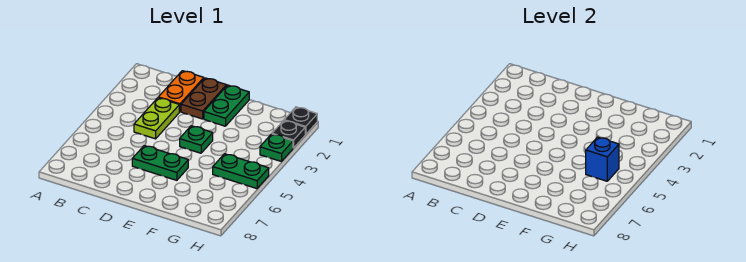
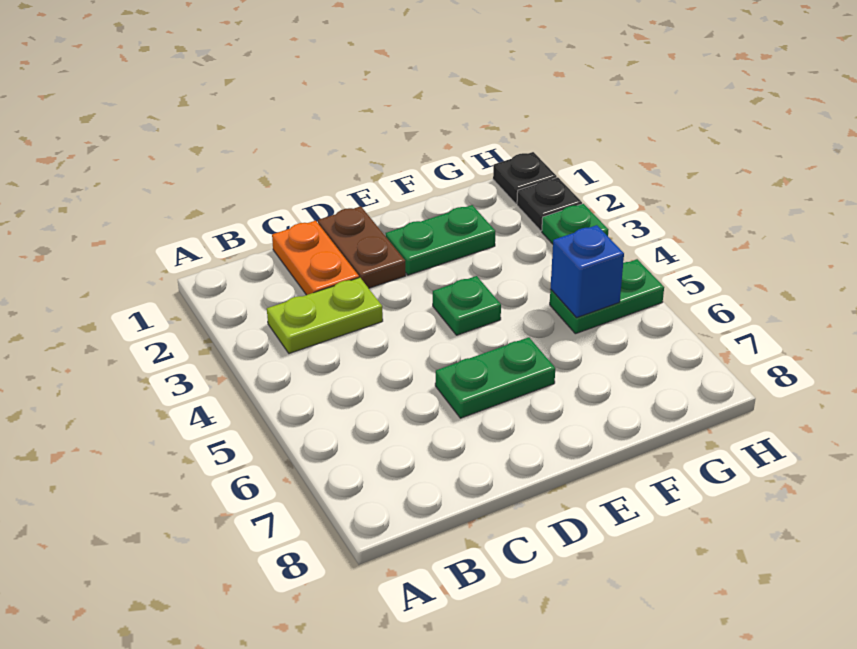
lime plate C3:C4 level 1 -> lime plate B3:C3 level 1
green plate E1:E2 level 1 -> green plate E2:F2 level 1

